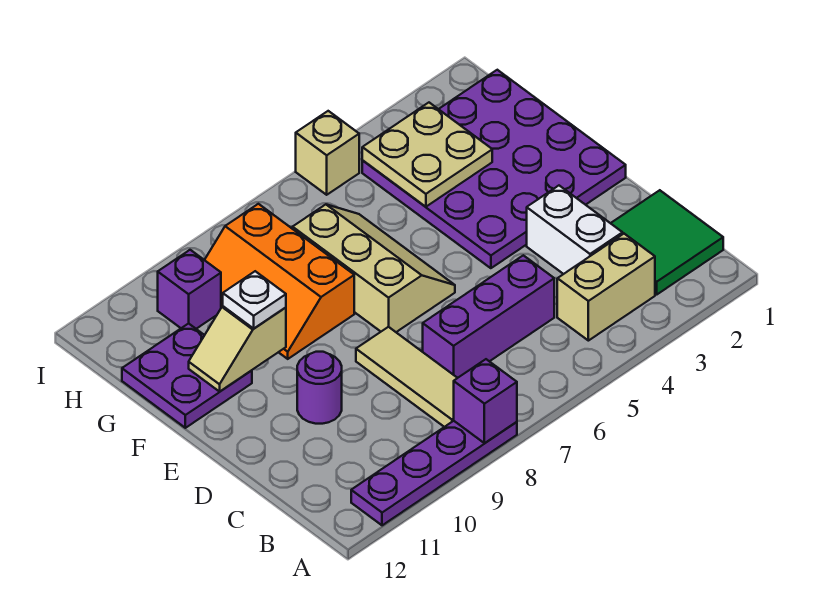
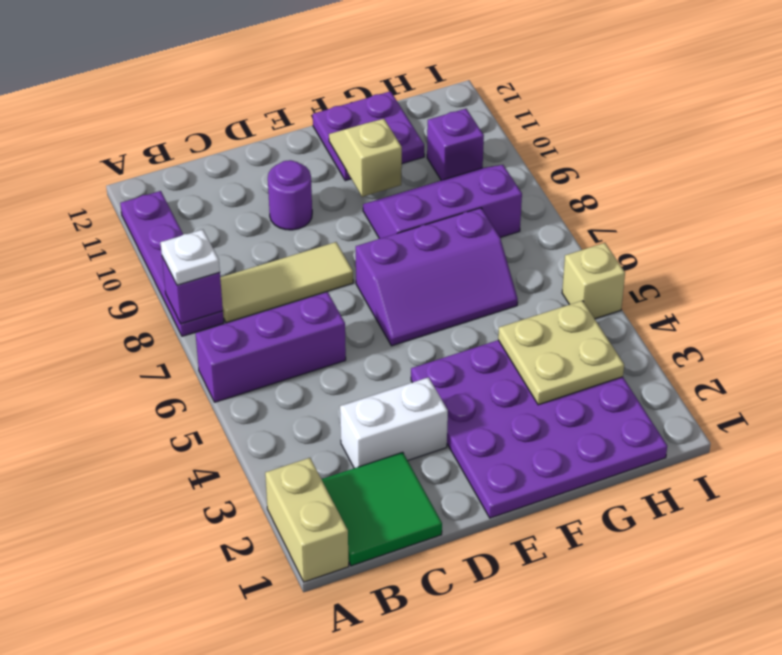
tan brick B3:B4 level 1 -> tan brick A1:A2 level 1
purple brick C5:C7 level 1 -> purple brick A6:C6 level 1
tan slope E6:G7 level 1 top 7 -> purple slope E6:G7 level 1 top 7
orange slope F8:H9 level 1 top 8 -> purple slope F8:H9 level 1 top 8
white plate F10 level 3 -> white plate A8 level 3

